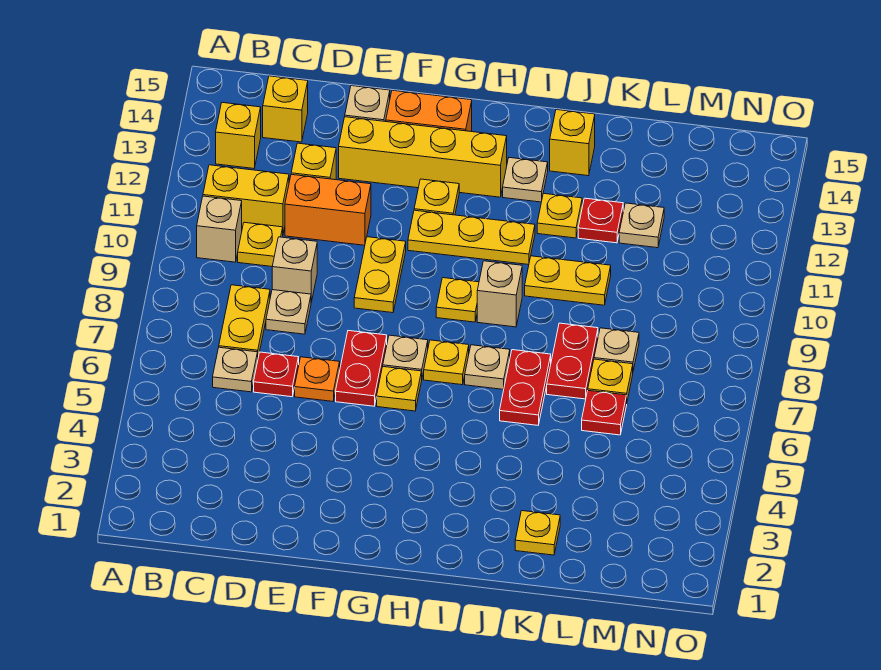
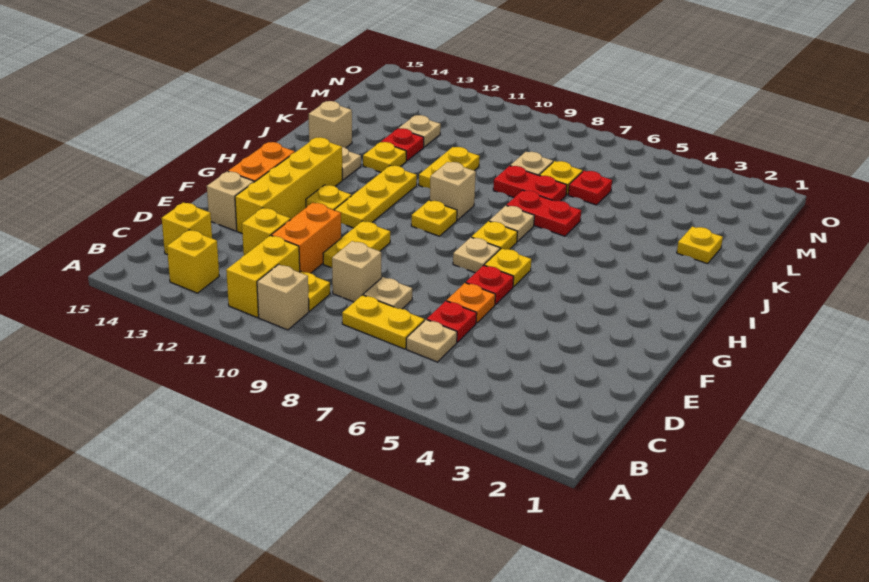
red plate F6:F7 level 1 -> red plate F6 level 1
yellow plate F9:F10 level 1 -> yellow plate E10:F10 level 1
yellow brick J14 level 1 -> tan brick J14 level 1

